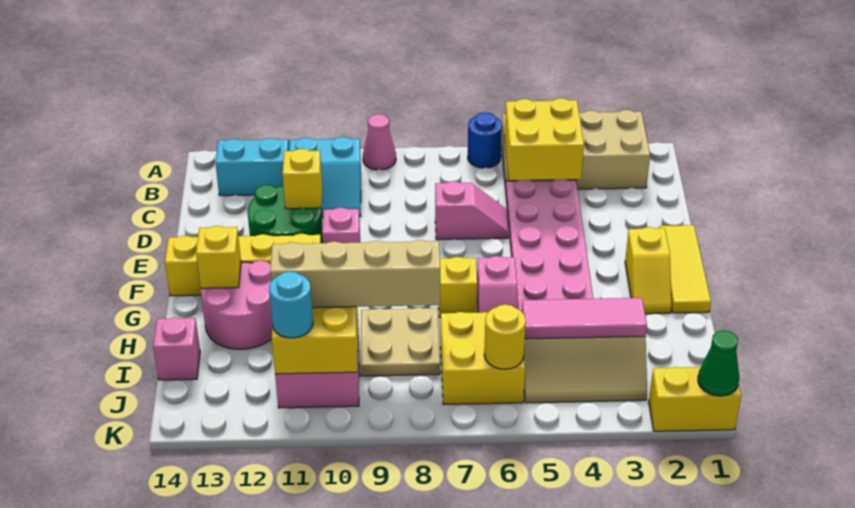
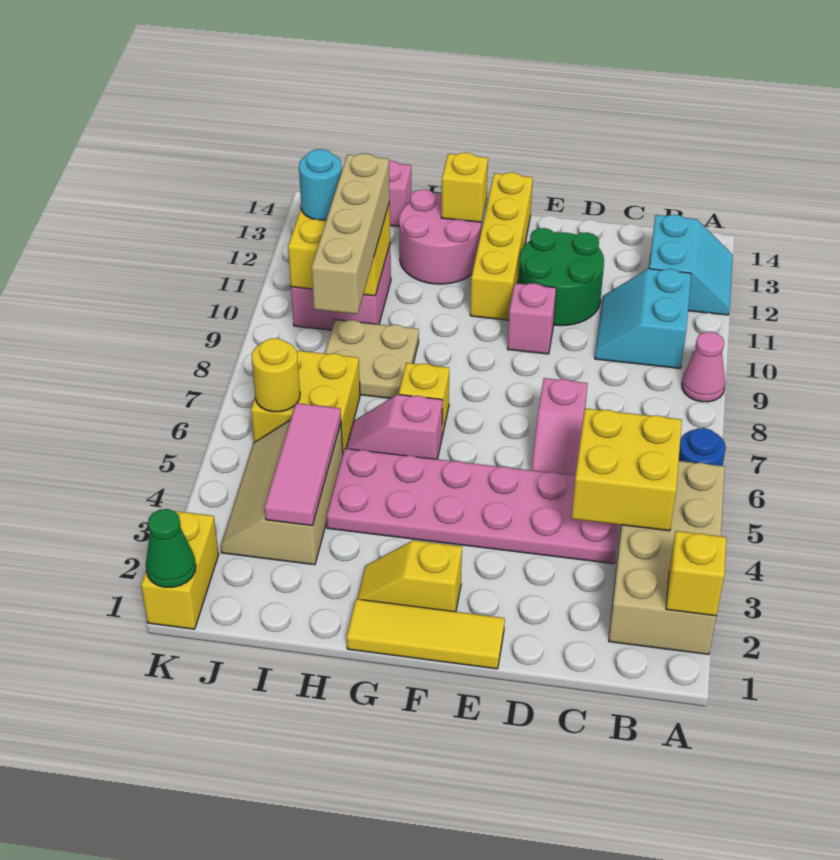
yellow brick D11 level 2 -> yellow brick A2 level 2

